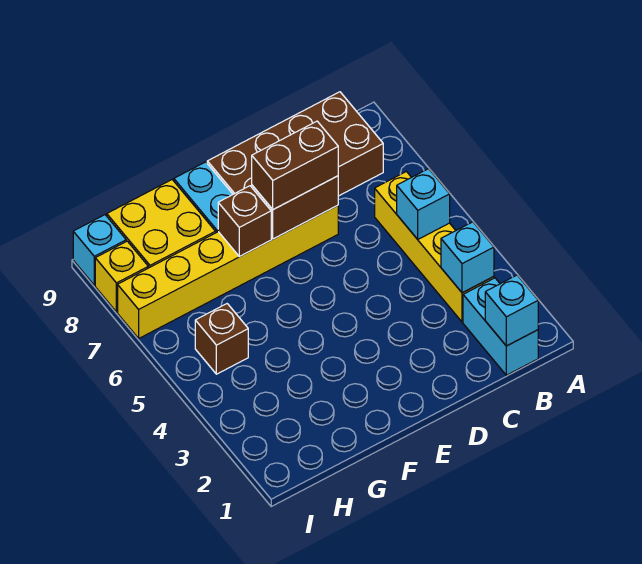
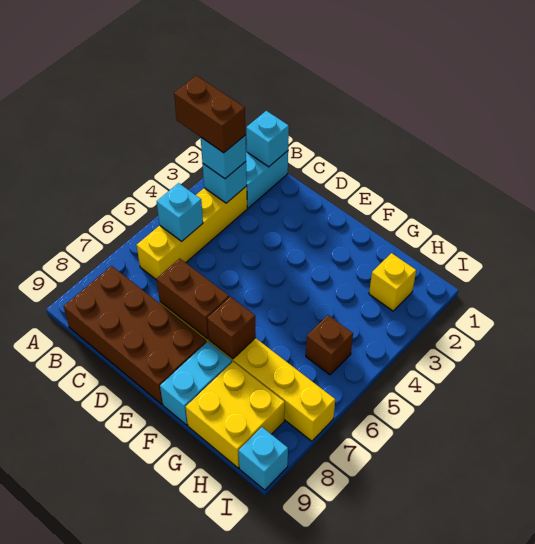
none -> cyan brick B3 level 3
brown brick D7:E7 level 3 -> brown brick A3:B3 level 4
yellow brick I8 level 1 -> yellow brick H2 level 1

